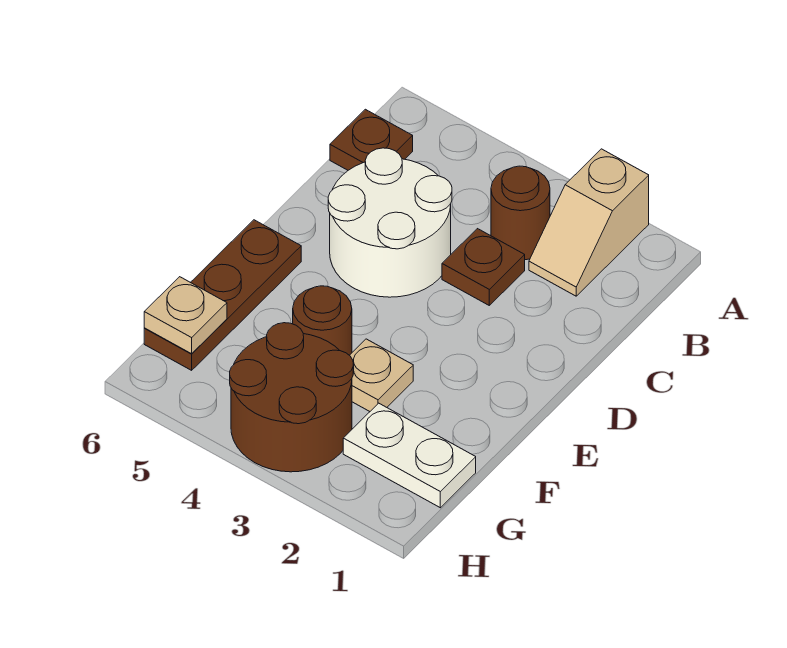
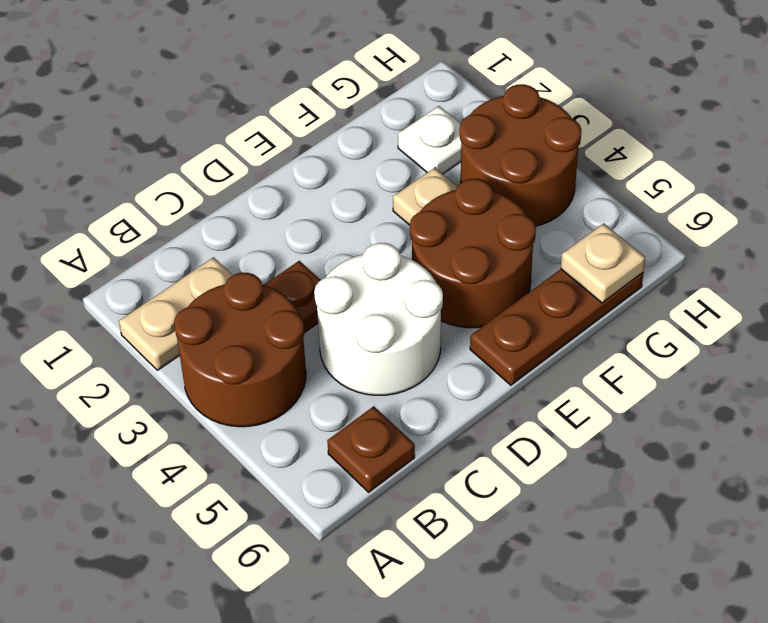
tan slope A2:B2 level 1 top A -> tan plate A2:B2 level 1
brown round brick B3 level 1 -> brown round brick A3:B4 level 1
brown round brick F4 level 1 -> brown round brick E4:F5 level 1
white plate G1:G2 level 1 -> white plate G2 level 1

